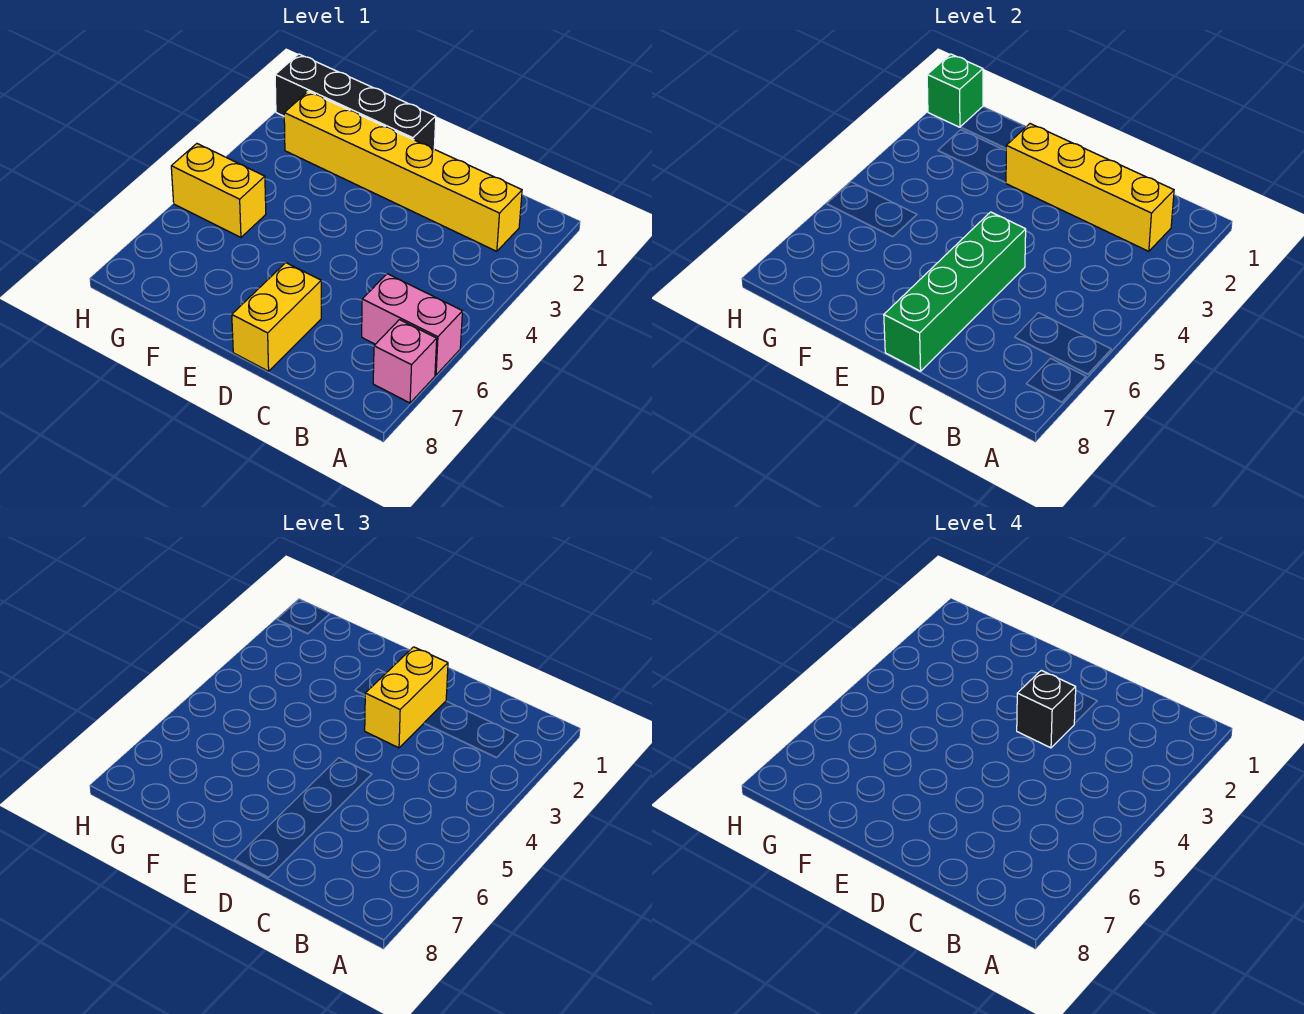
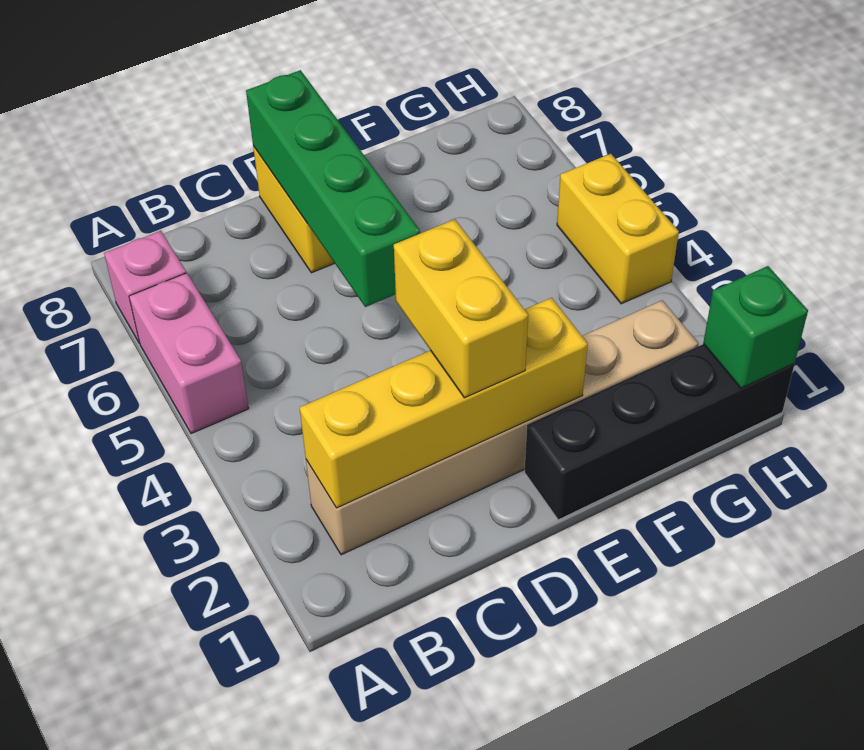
pink brick A6:B6 level 1 -> pink brick A5:A6 level 1
yellow brick B2:G2 level 1 -> tan brick B2:G2 level 1
black brick D3 level 4 -> none
yellow brick G5:H5 level 1 -> yellow brick H4:H5 level 1

